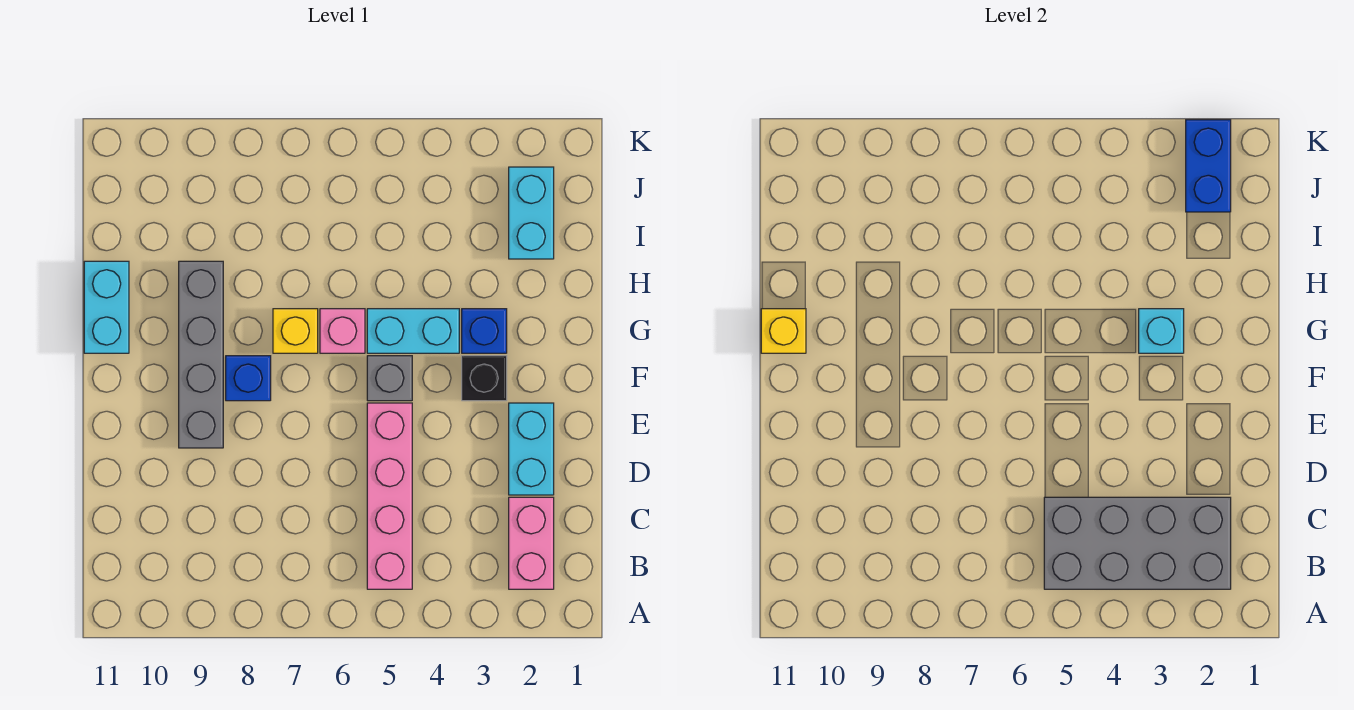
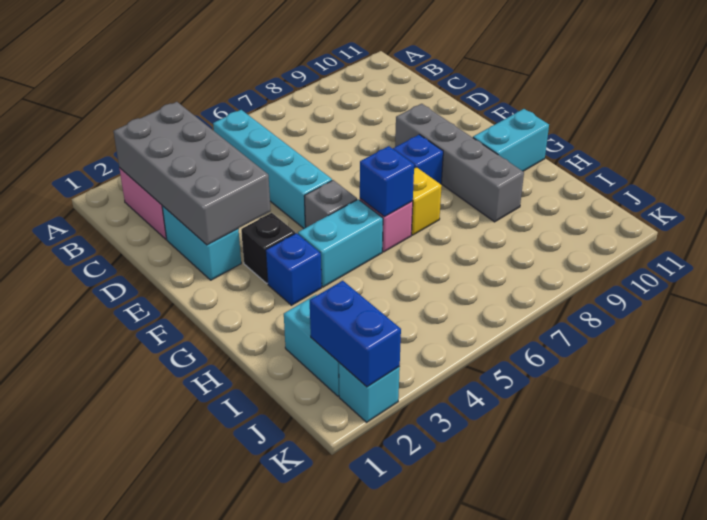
grey brick B2:C5 level 2 -> grey brick B2:E3 level 2
pink brick B5:E5 level 1 -> cyan brick B5:E5 level 1
cyan brick G3 level 2 -> cyan brick K2 level 1
none -> blue brick G6 level 2
cyan brick G11:H11 level 1 -> cyan brick G10:G11 level 1
yellow brick G11 level 2 -> none

